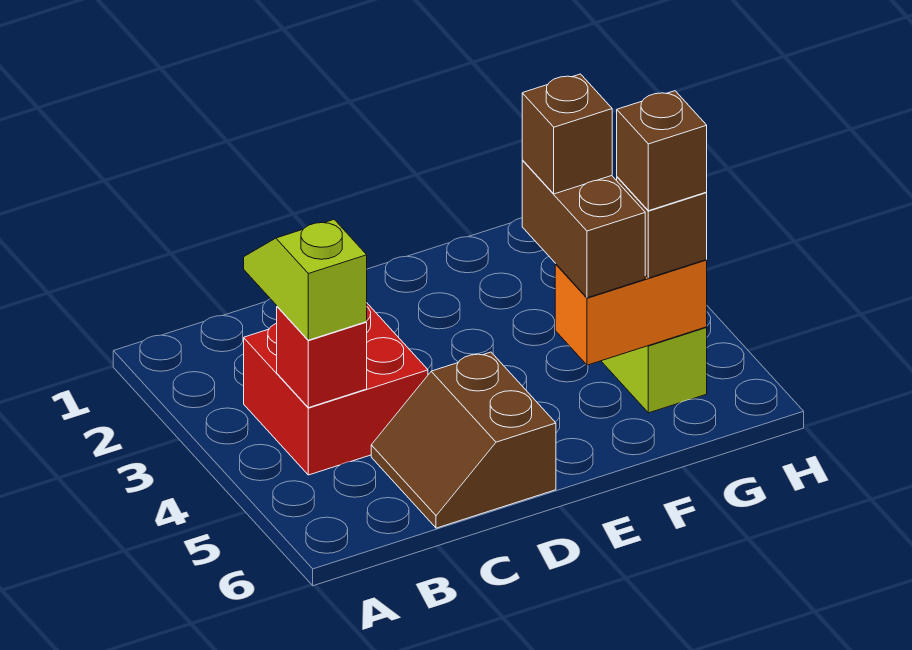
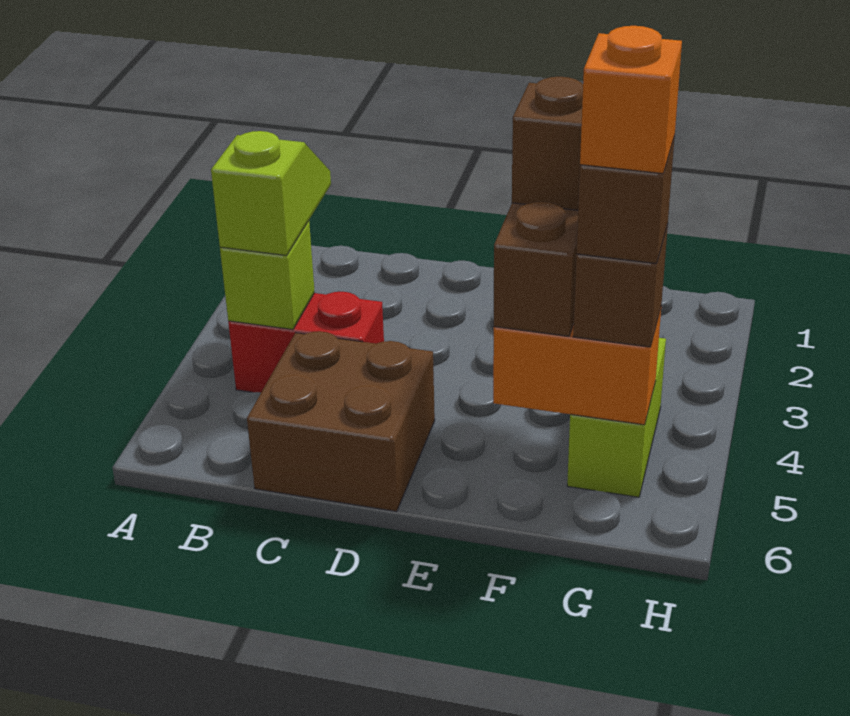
red brick B3:C4 level 1 -> red brick B4:C4 level 1
red brick B4 level 2 -> lime brick B4 level 2
brown slope C5:D6 level 1 top D -> brown brick C5:D6 level 1
none -> orange brick G5 level 5

